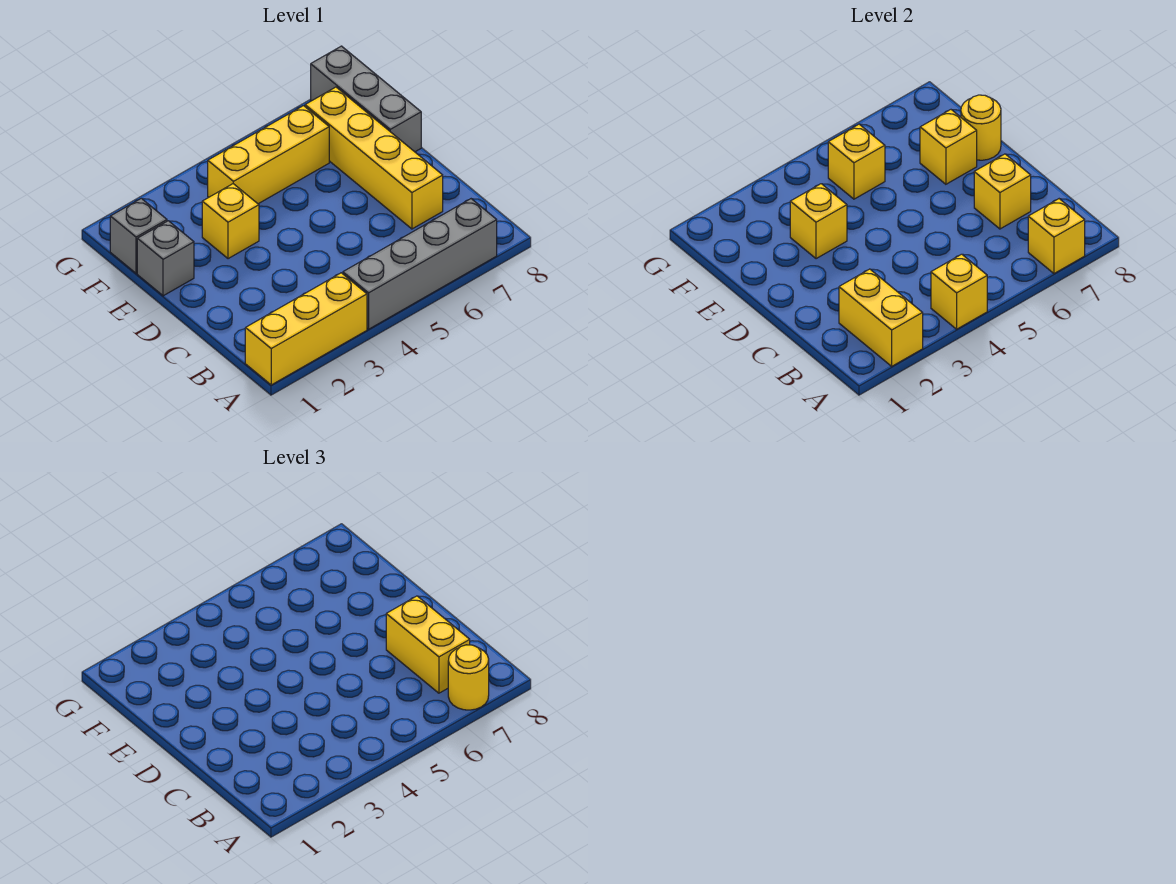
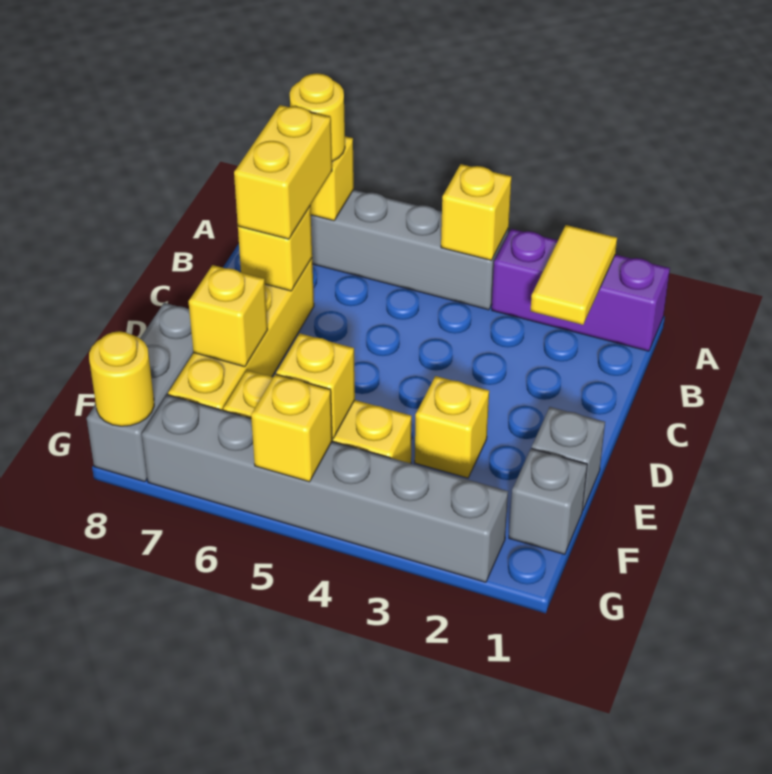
yellow brick A1:A3 level 1 -> purple brick A1:A3 level 1
yellow brick A2:B2 level 2 -> yellow tile A2:B2 level 2
yellow brick E3 level 2 -> yellow brick G5 level 2
yellow round brick E8 level 2 -> yellow round brick G8 level 2
none -> grey brick G2:G7 level 1

